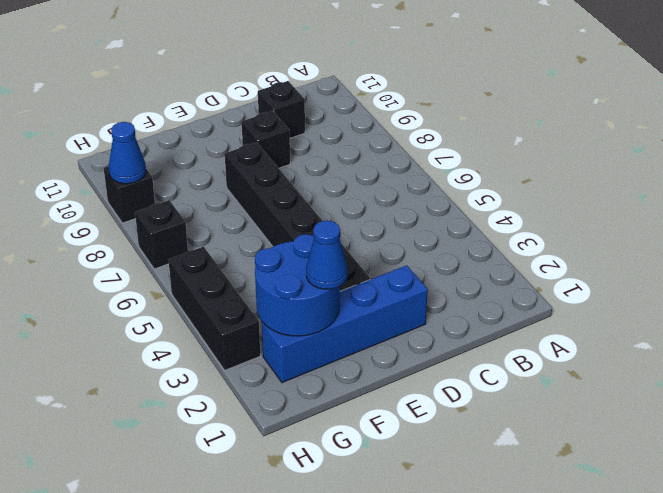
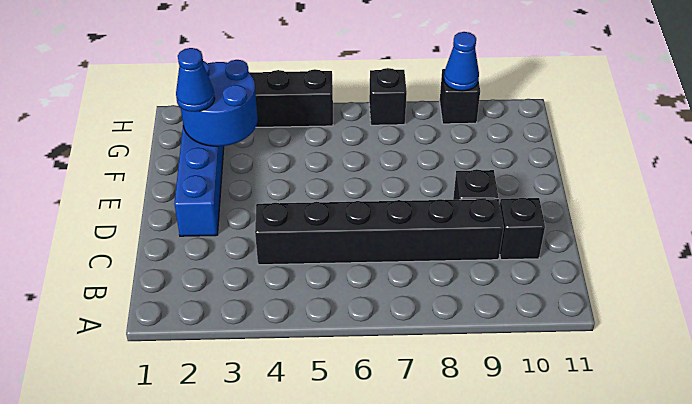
black brick E3:E8 level 1 -> black brick C4:C9 level 1

